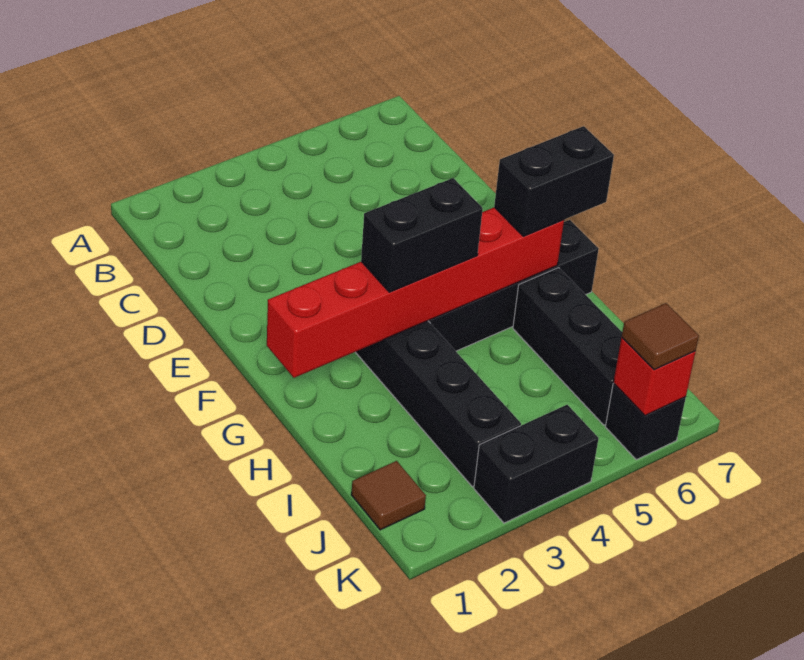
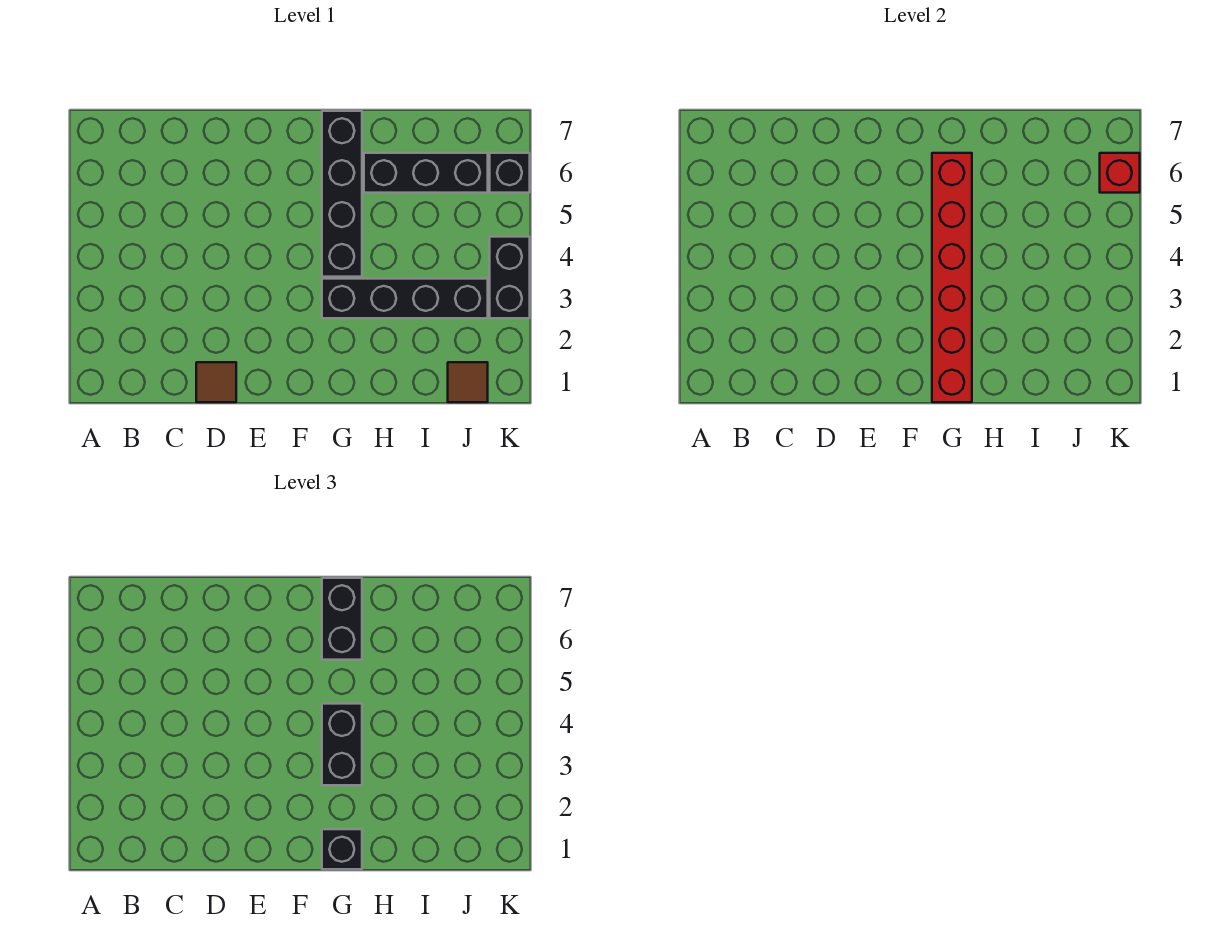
none -> black brick G1 level 3
brown tile K6 level 3 -> brown tile D1 level 1

